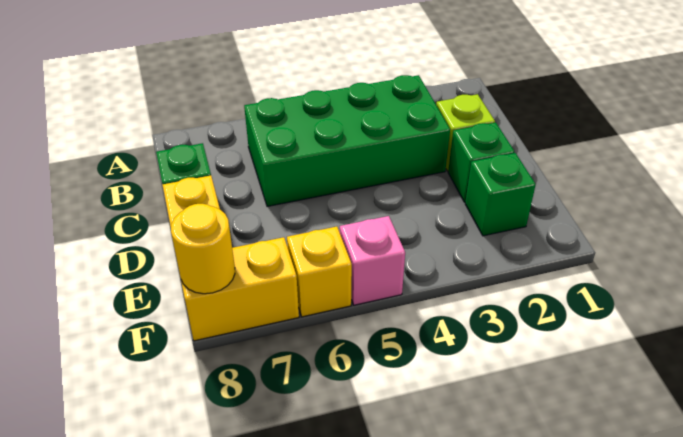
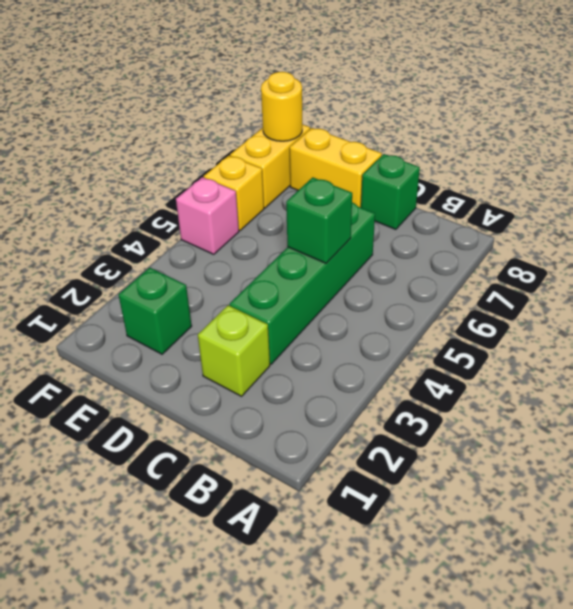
green brick B3:C6 level 1 -> green brick C3:C6 level 1
green brick D2 level 1 -> green brick C5 level 2

